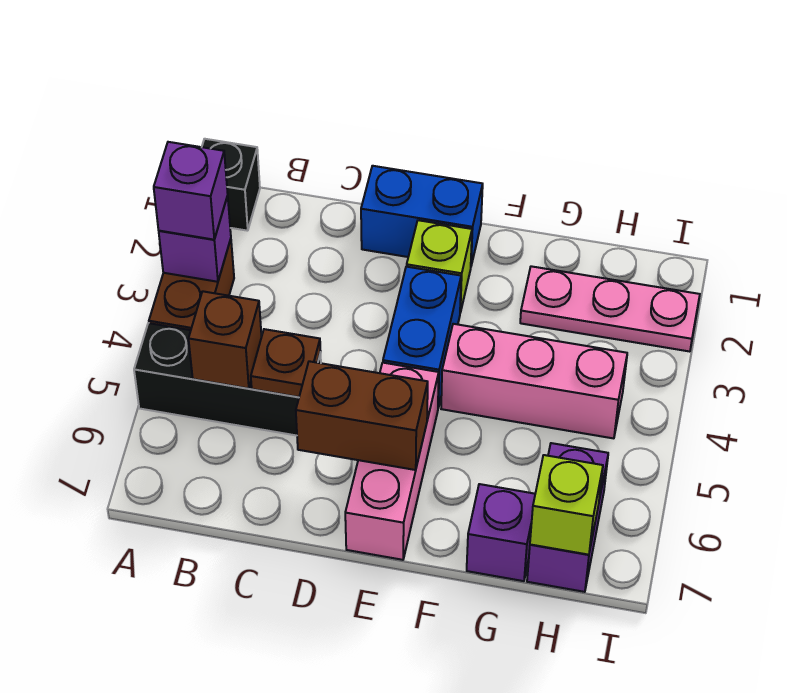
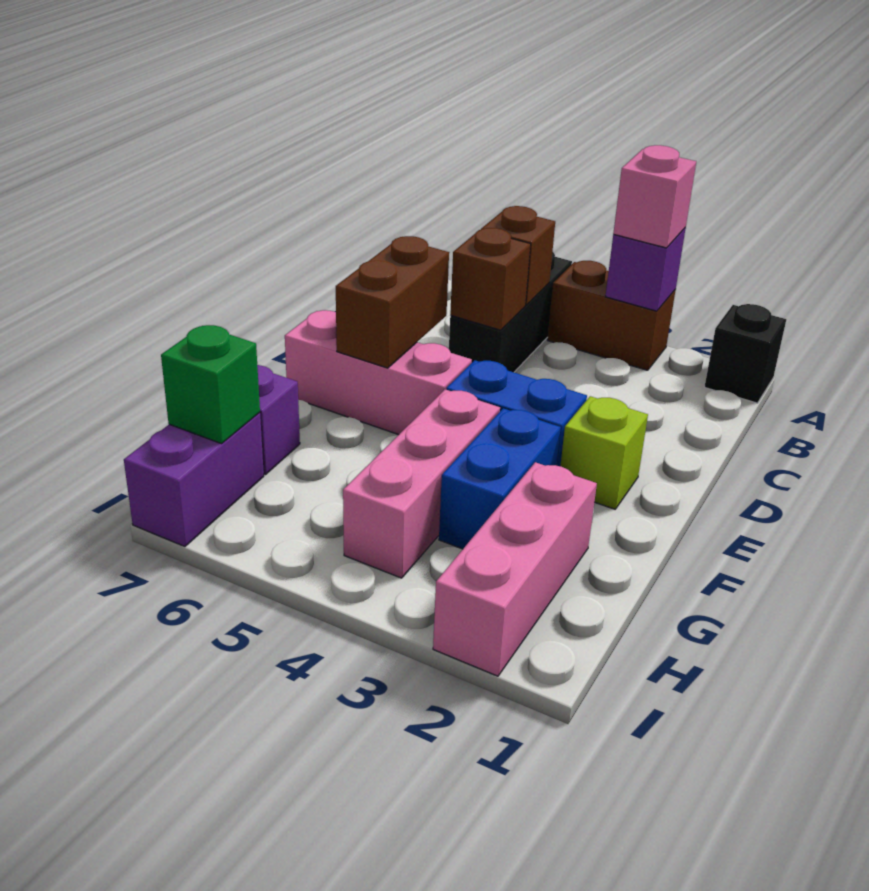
purple brick A3 level 3 -> pink brick A3 level 3
brown plate C5 level 2 -> brown brick C5 level 2
blue brick D1:E1 level 1 -> blue brick F3:G3 level 1
pink plate G2:I2 level 1 -> pink brick G2:I2 level 1
purple brick H6:H7 level 1 -> purple brick H7:I7 level 1
lime brick H7 level 2 -> green brick H7 level 2

